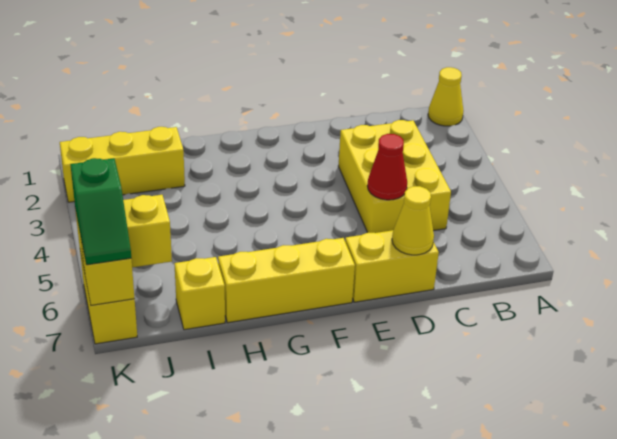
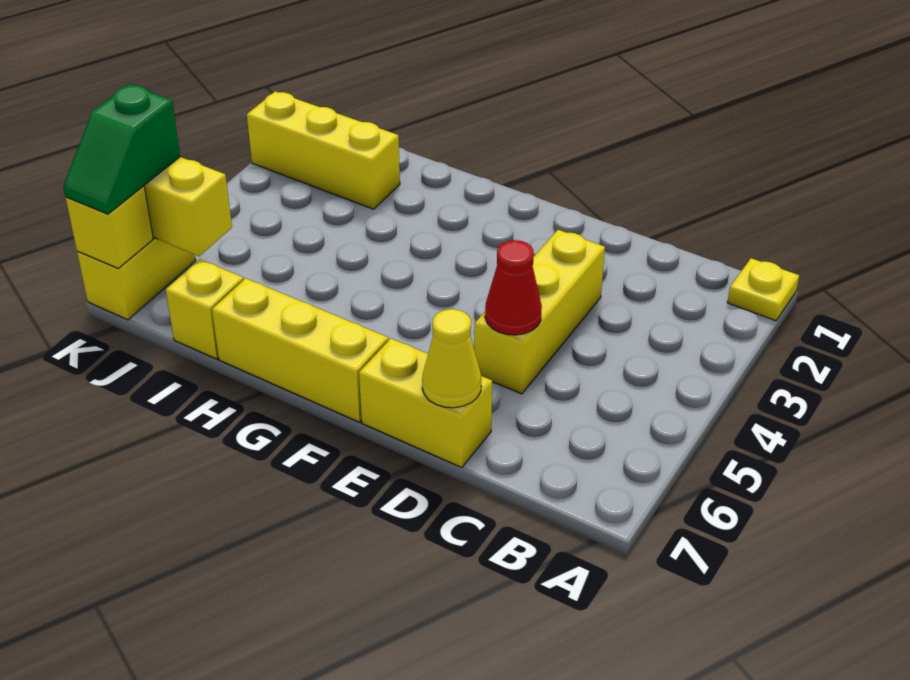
yellow cone A1 level 1 -> yellow plate A1 level 1
yellow brick C3:D5 level 1 -> yellow brick D3:D5 level 1

